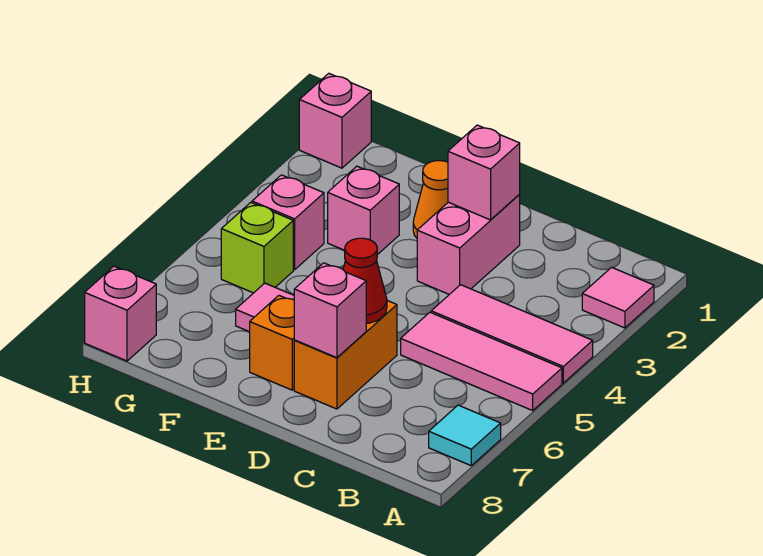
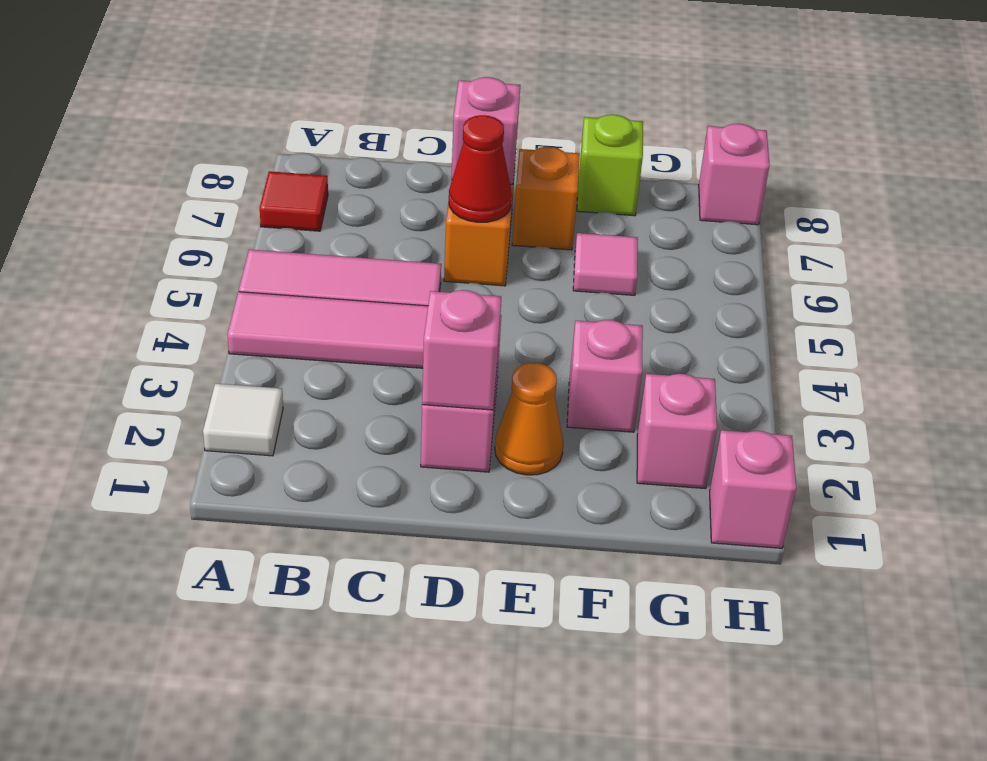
pink tile A2 level 1 -> white tile A2 level 1
cyan tile A7 level 1 -> red tile A7 level 1
pink brick G4 level 1 -> pink brick G2 level 1
lime brick G5 level 1 -> lime brick F8 level 1

